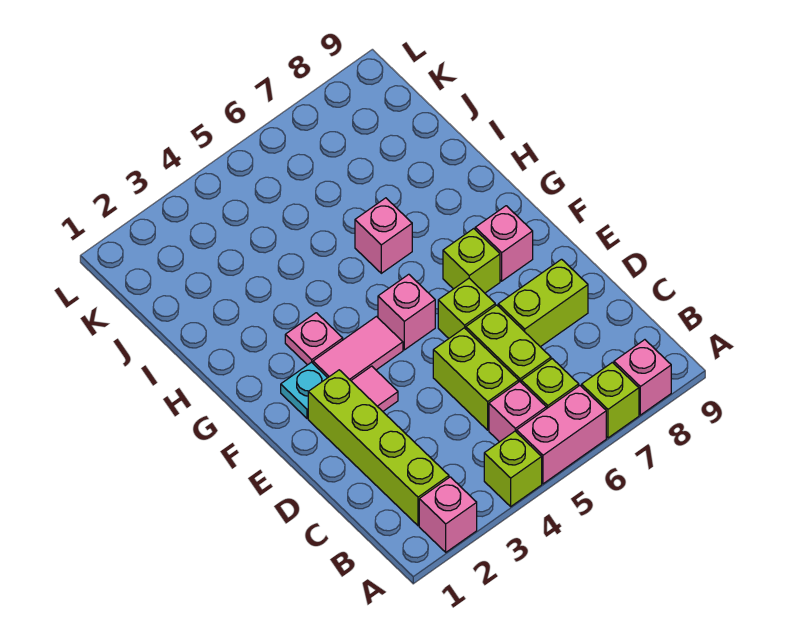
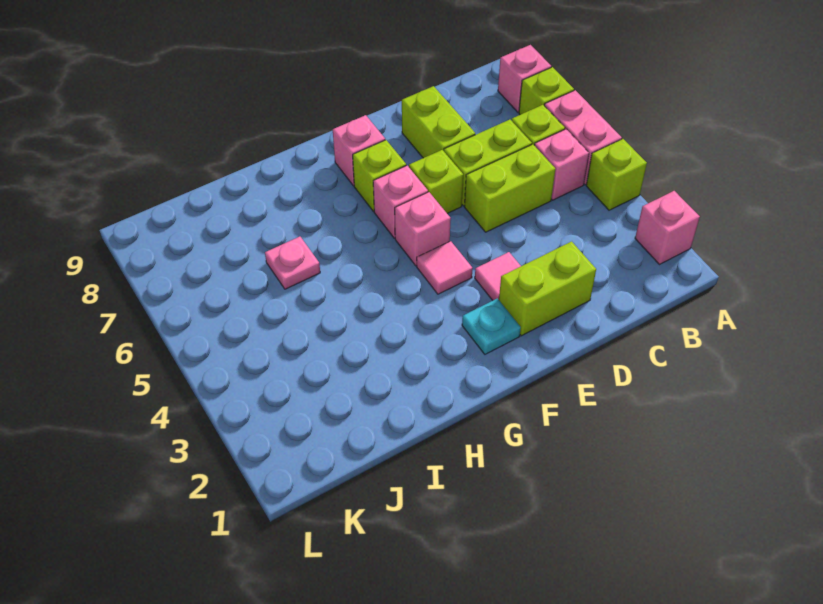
lime brick B2:E2 level 1 -> lime brick D2:E2 level 1
pink tile F3:F4 level 1 -> pink tile F4 level 1
pink plate G3 level 1 -> pink plate I6 level 1
pink brick H6 level 1 -> pink brick F6 level 1

